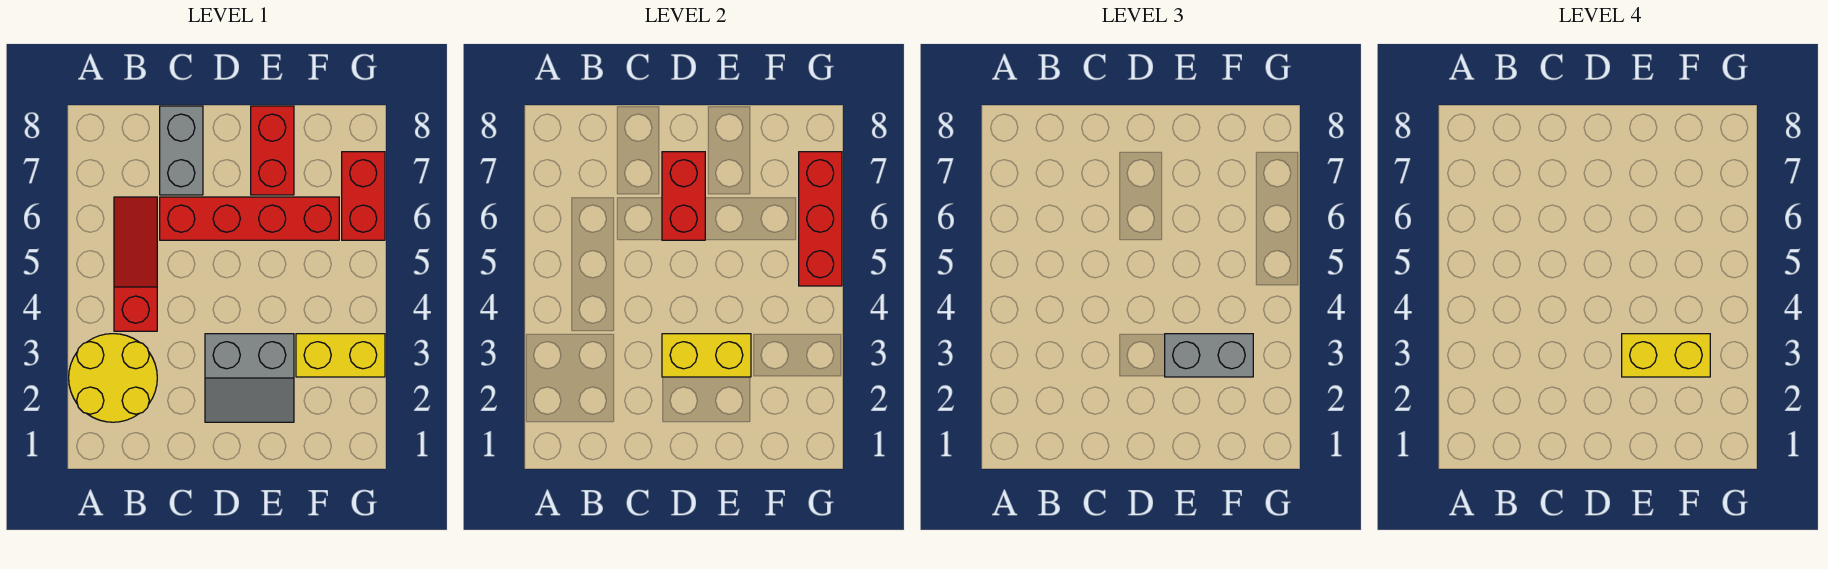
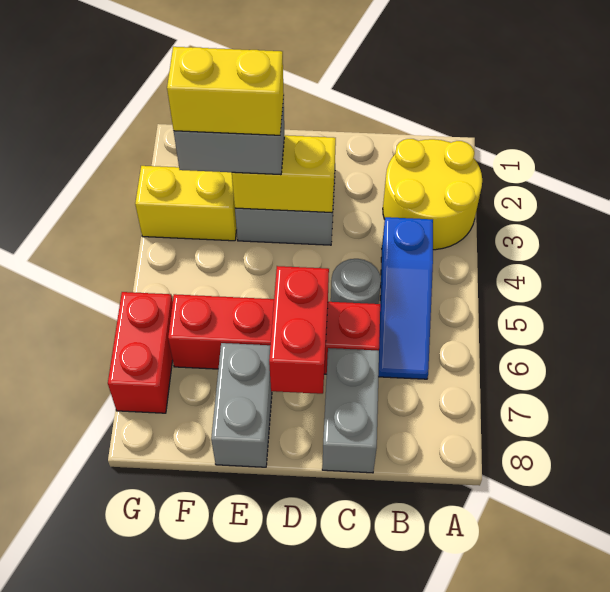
red slope B4:B6 level 1 top 4 -> blue slope B4:B6 level 1 top 4
none -> grey round brick C5 level 1
red brick E7:E8 level 1 -> grey brick E7:E8 level 1
red brick G5:G7 level 2 -> none

